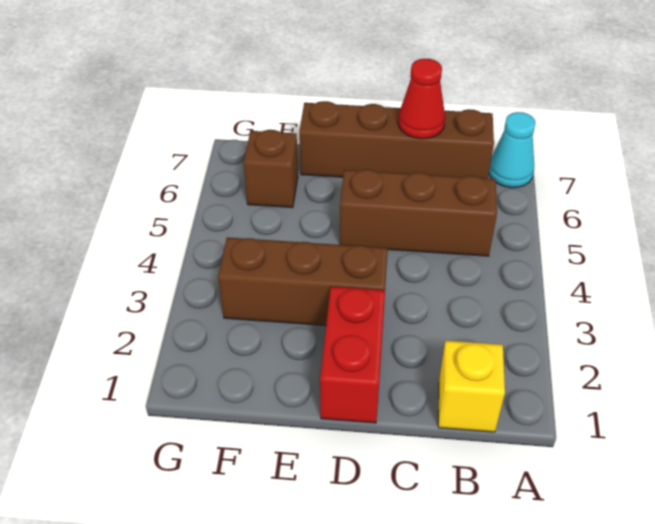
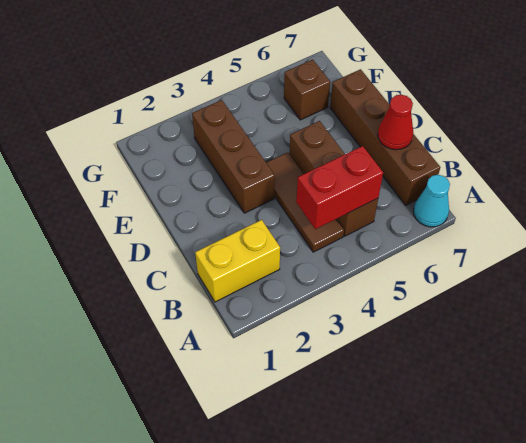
yellow brick B1 level 1 -> yellow brick B1:B2 level 1
none -> brown tile B4:D4 level 1
red brick D1:D2 level 1 -> red brick B4:B5 level 2

